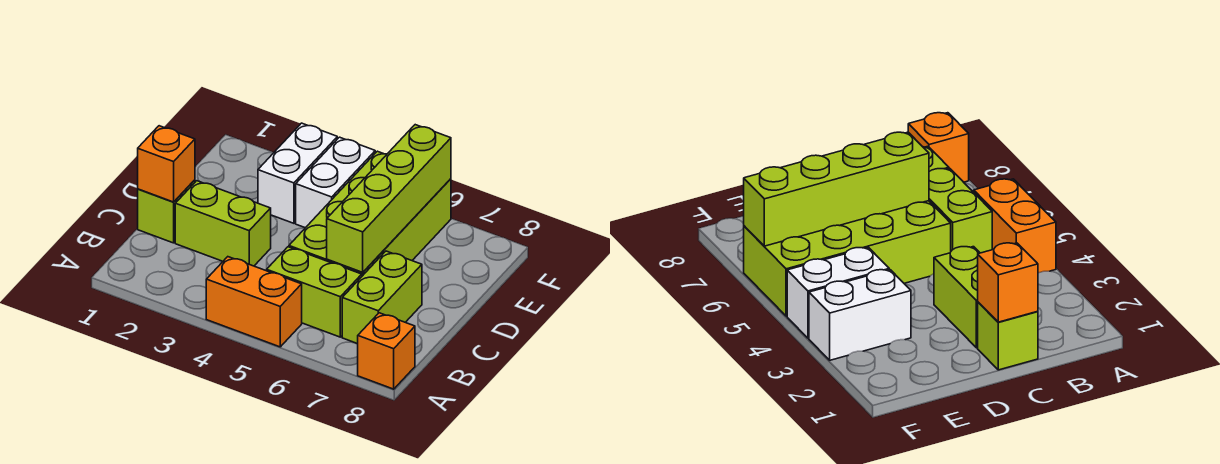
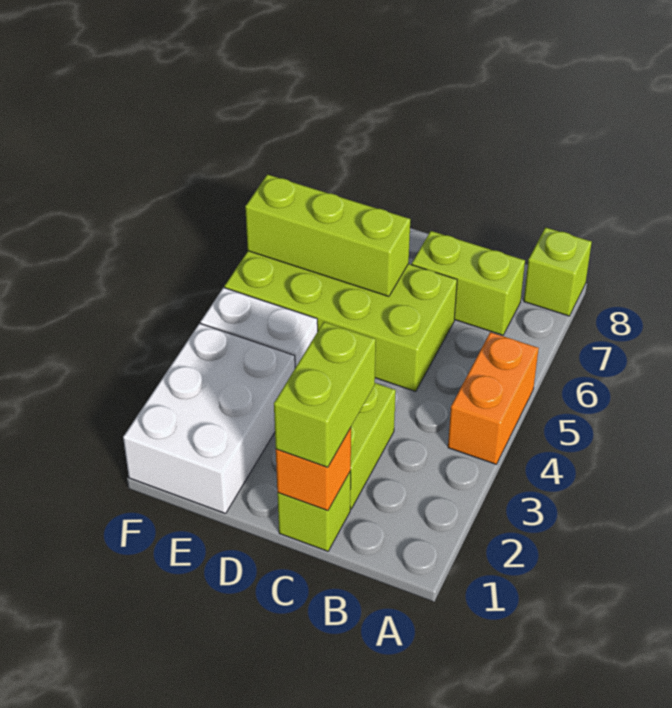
orange brick A8 level 1 -> lime brick A8 level 1
lime brick B5:B6 level 1 -> lime brick C1:C2 level 3
lime brick C6:F6 level 2 -> lime brick D6:F6 level 2
white brick E3:F3 level 1 -> white brick E1:F3 level 1

